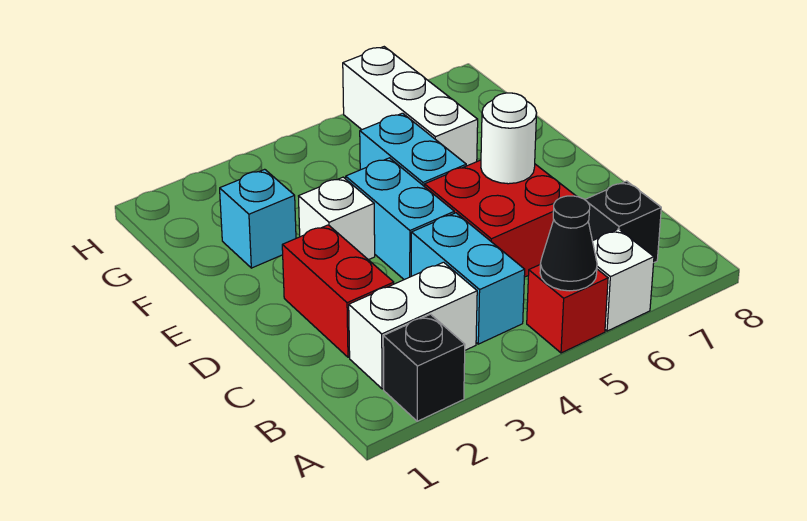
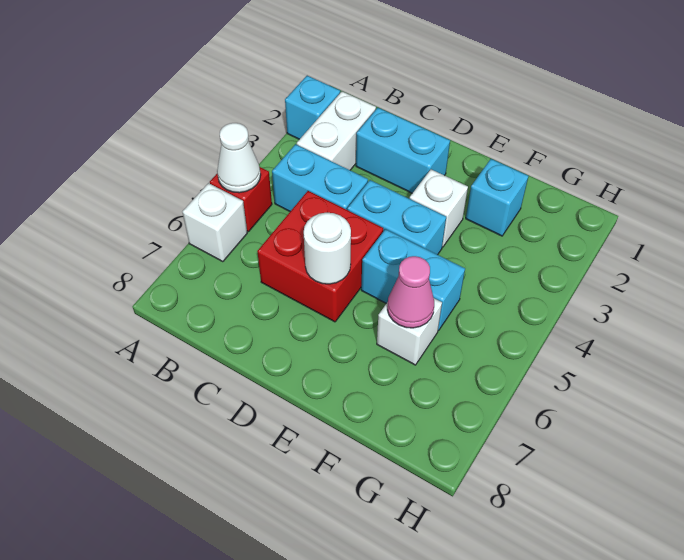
black brick A2 level 1 -> cyan brick A2 level 1
black cone A5 level 2 -> white cone A5 level 2
black brick B7 level 1 -> none
red brick C2:D2 level 1 -> cyan brick C2:D2 level 1
white brick F6:H6 level 1 -> white brick F6 level 1
none -> pink cone F6 level 2

